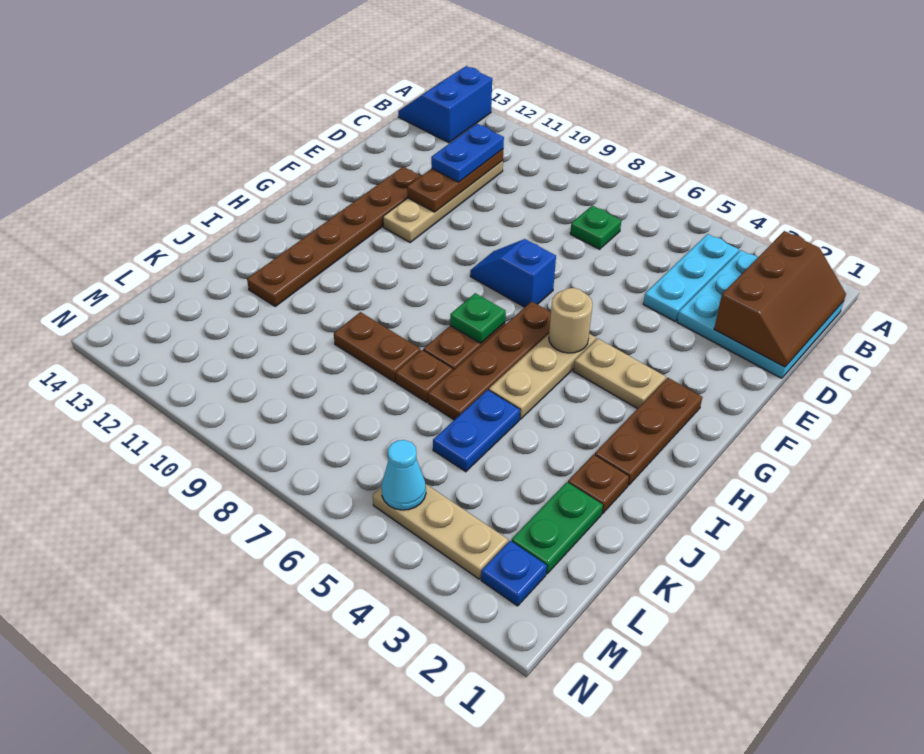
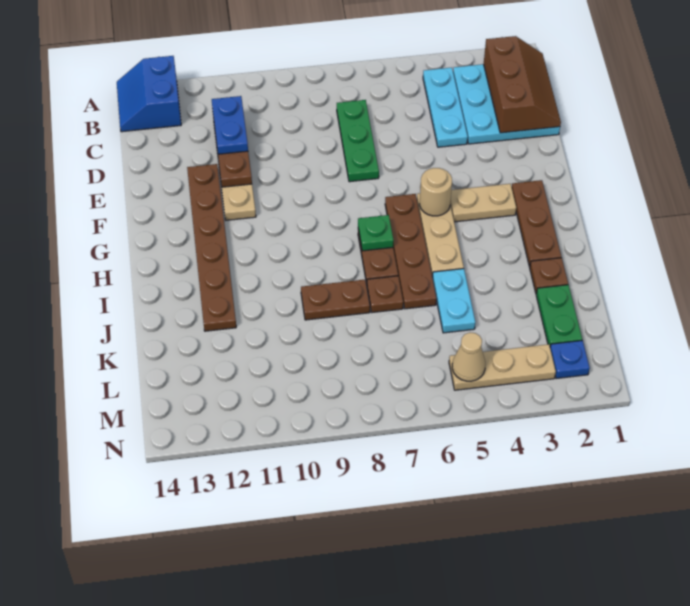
green plate C7 level 1 -> green plate C7:E7 level 1
blue slope F7:F8 level 1 top 7 -> none
blue plate J5:K5 level 1 -> cyan plate J5:K5 level 1
cyan cone M5 level 2 -> tan cone M5 level 2

